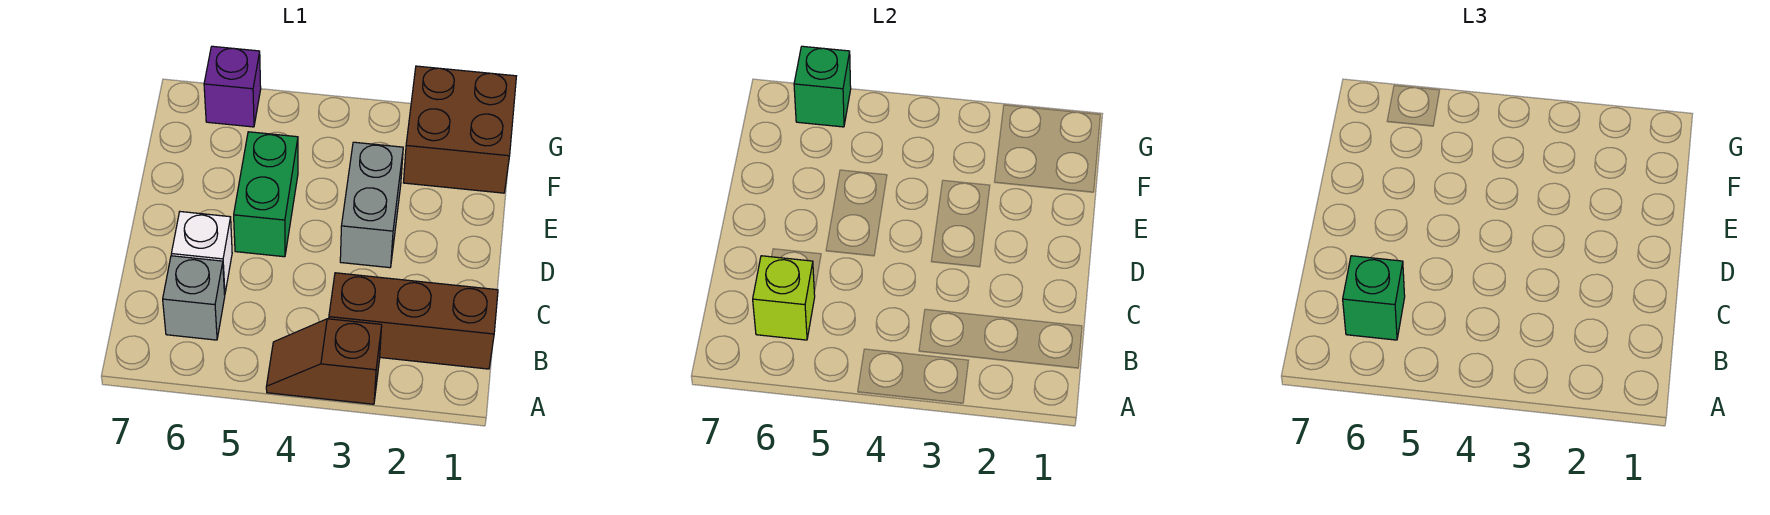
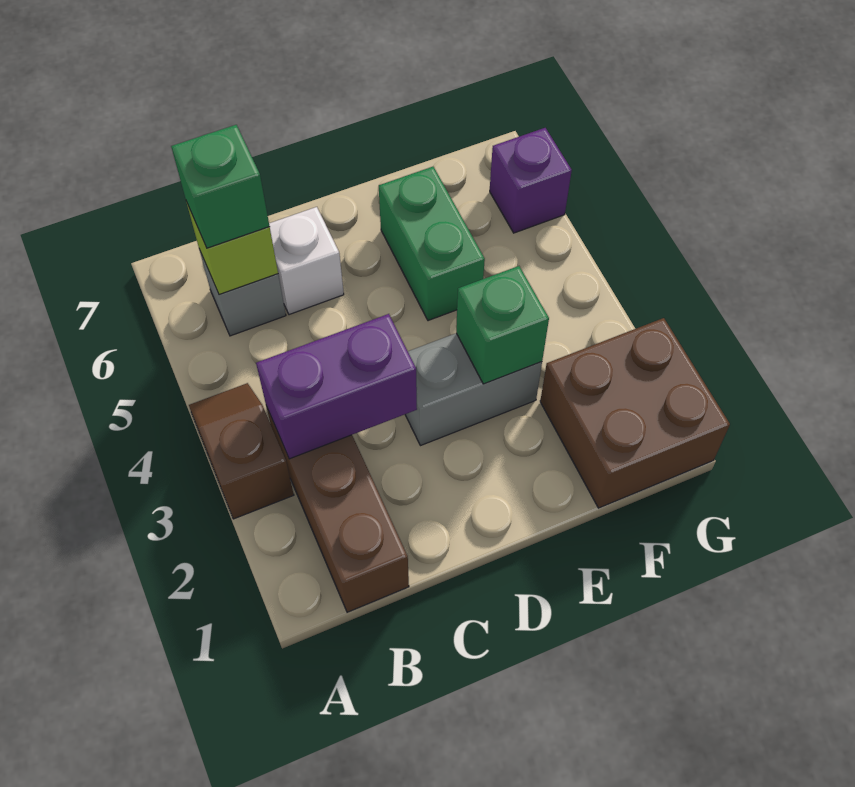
none -> purple brick B3:C3 level 2
green brick D5:E5 level 1 -> green brick E5:E6 level 1
green brick G6 level 2 -> green brick E3 level 2

